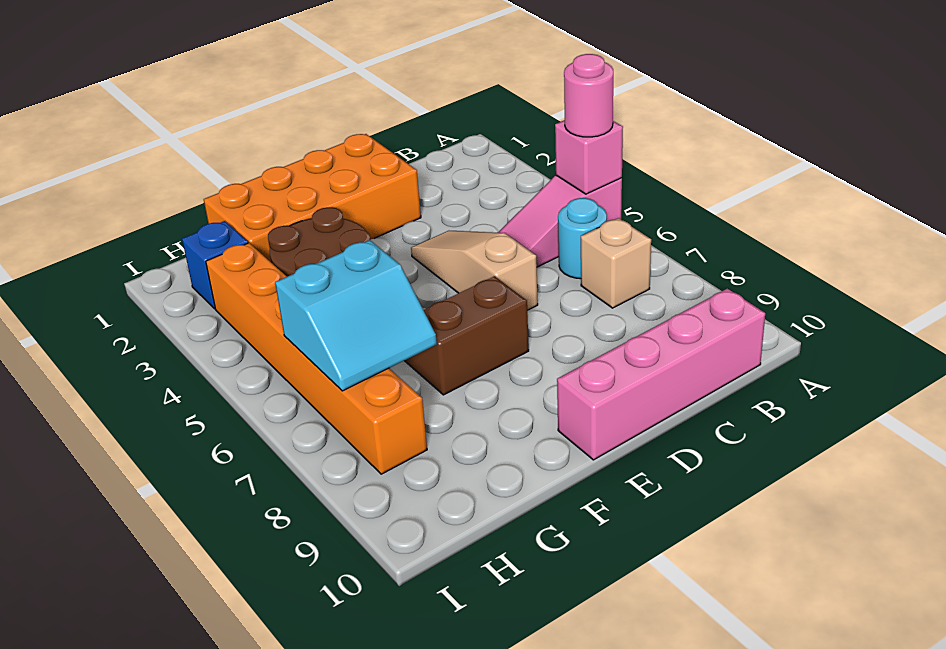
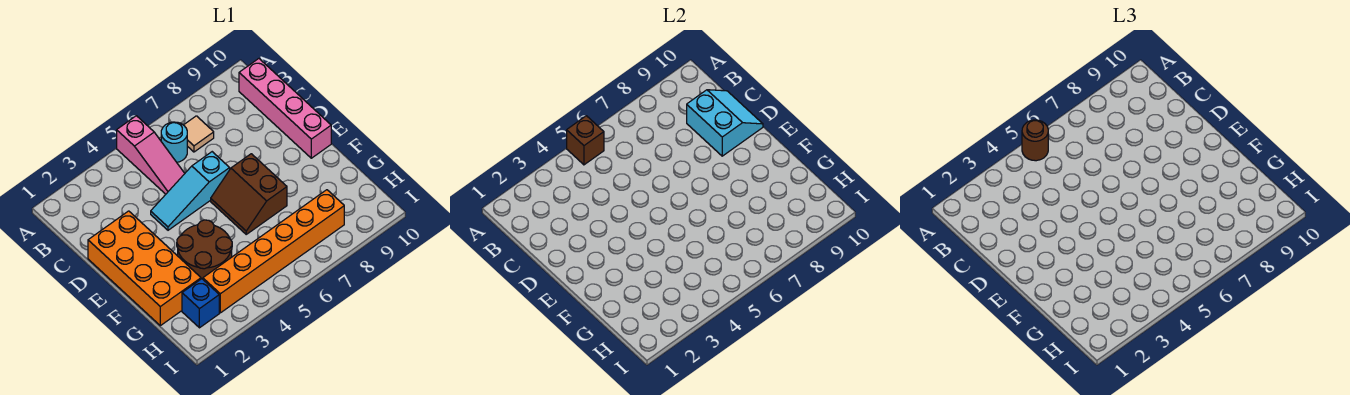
pink brick A5 level 2 -> brown brick A5 level 2
pink round brick A5 level 3 -> brown round brick A5 level 3
tan brick B7 level 1 -> tan tile B7 level 1
tan slope D4:D6 level 1 top 6 -> cyan slope D4:D6 level 1 top 6
cyan slope G6:H7 level 2 top 6 -> cyan slope C9:D10 level 2 top 9

